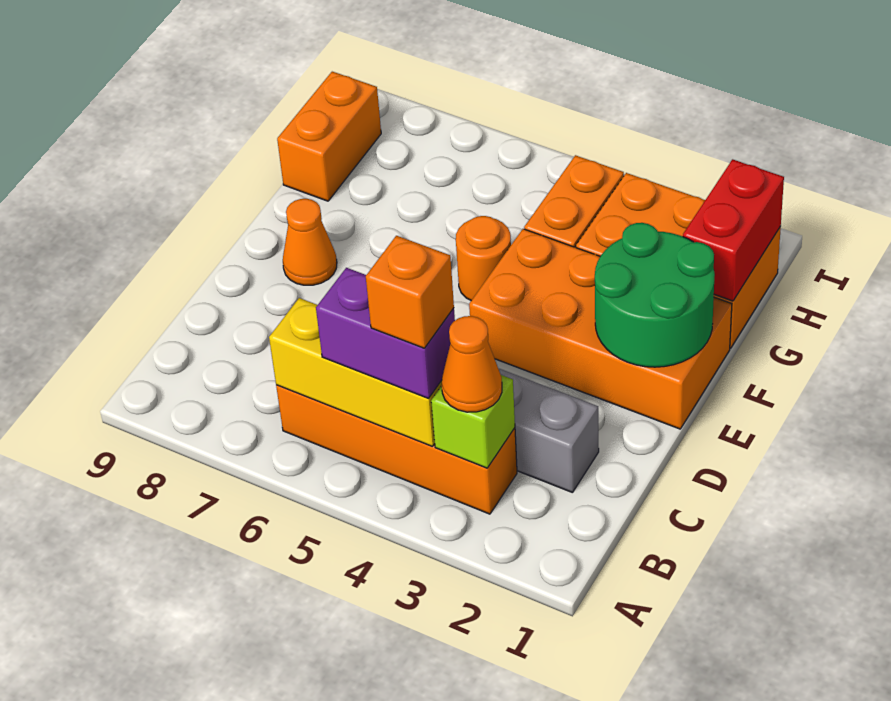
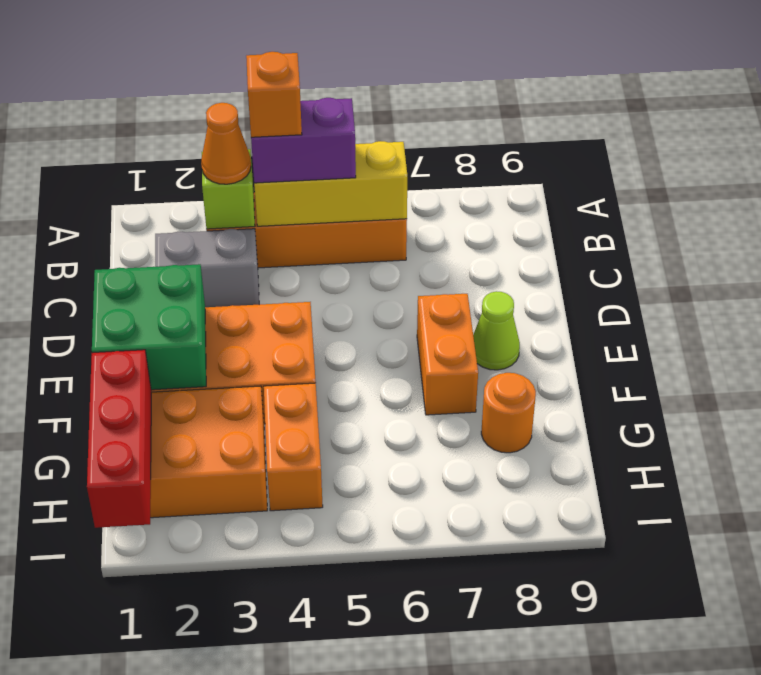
green round brick E1:F2 level 2 -> green brick E1:F2 level 2
orange cone E8 level 1 -> lime cone E8 level 1
orange round brick F5 level 1 -> orange round brick G8 level 1
red brick G1:H1 level 2 -> red brick G1:I1 level 2
orange brick G9:H9 level 1 -> orange brick E7:F7 level 1

